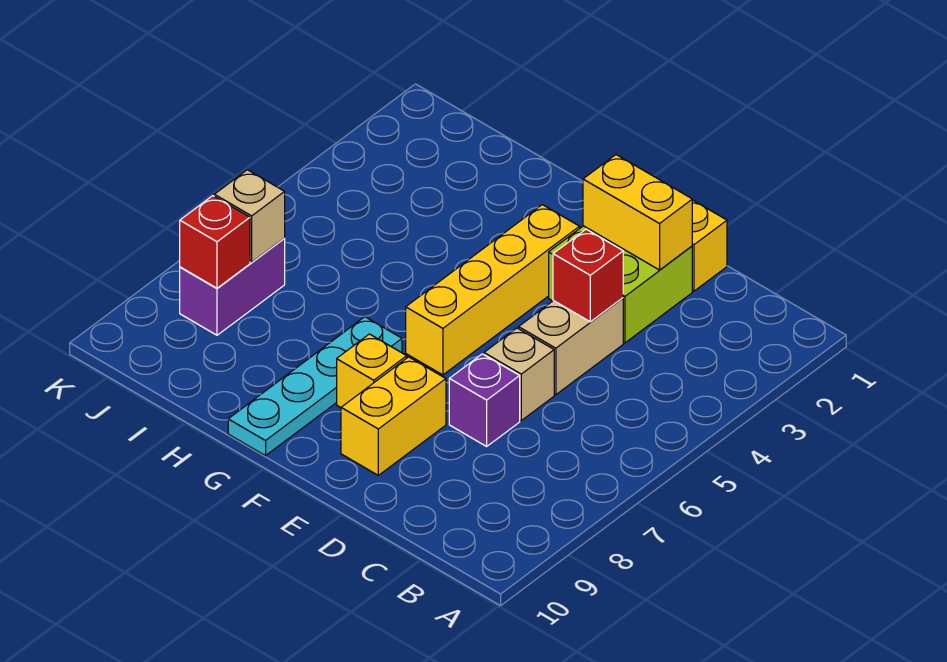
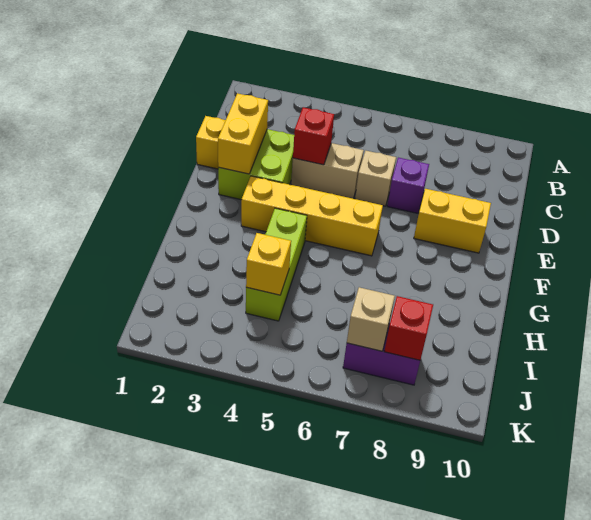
yellow brick F8 level 1 -> yellow brick I4 level 2
none -> lime brick G4:I4 level 1
cyan plate G7:G10 level 1 -> none

